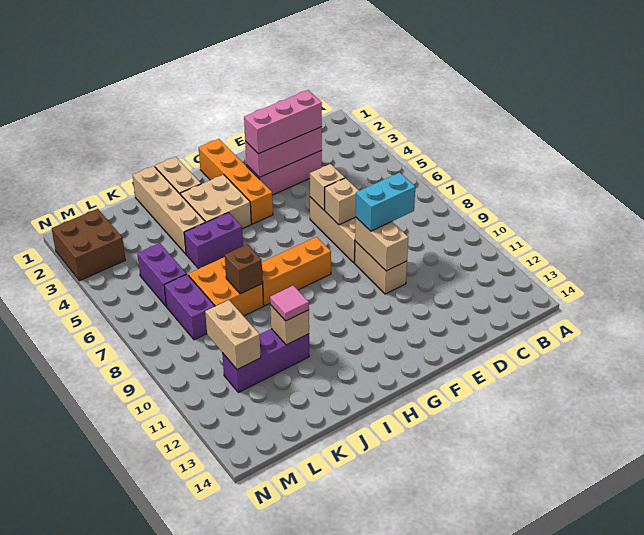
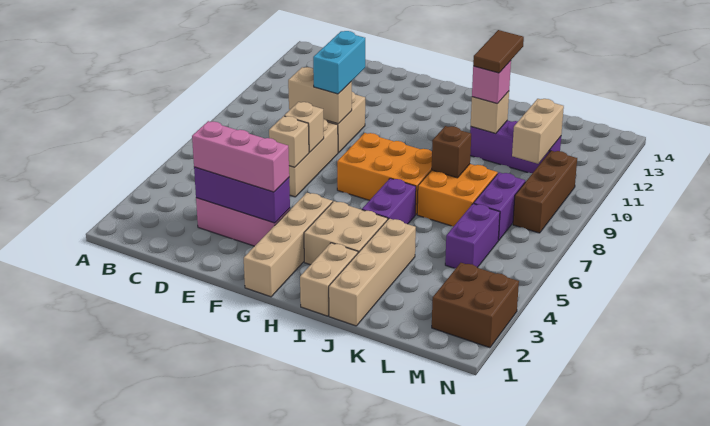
pink brick D3:F3 level 2 -> purple brick D3:F3 level 2
cyan brick D9:E9 level 3 -> cyan brick E9:E10 level 3
tan brick E9:E10 level 2 -> tan brick D9:E9 level 2
orange brick G1:G4 level 1 -> tan brick G1:G4 level 1
orange brick G8:I8 level 1 -> orange brick G7:I8 level 1
purple brick I5:J5 level 1 -> purple brick I5:I6 level 1
pink tile J11 level 3 -> pink brick J11 level 3
none -> brown tile J11:J12 level 4
none -> brown brick M8:M10 level 1

